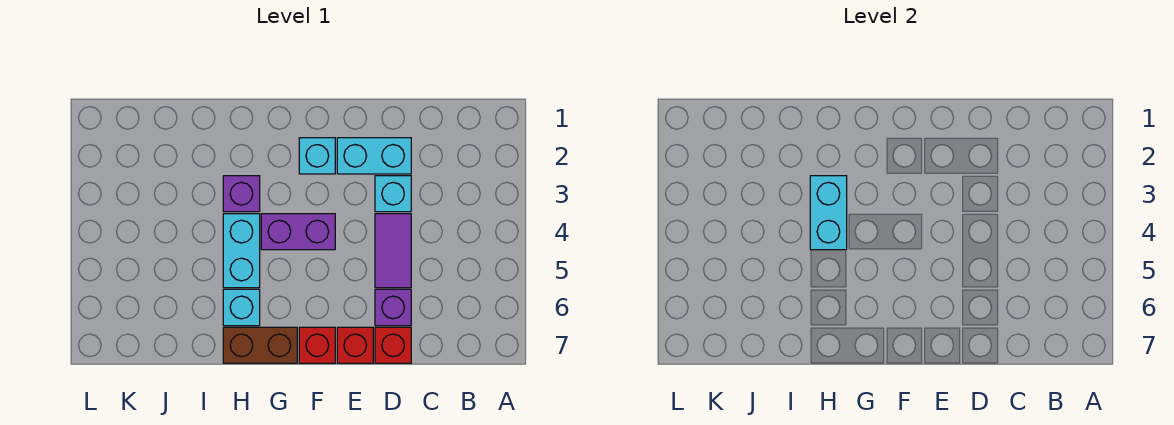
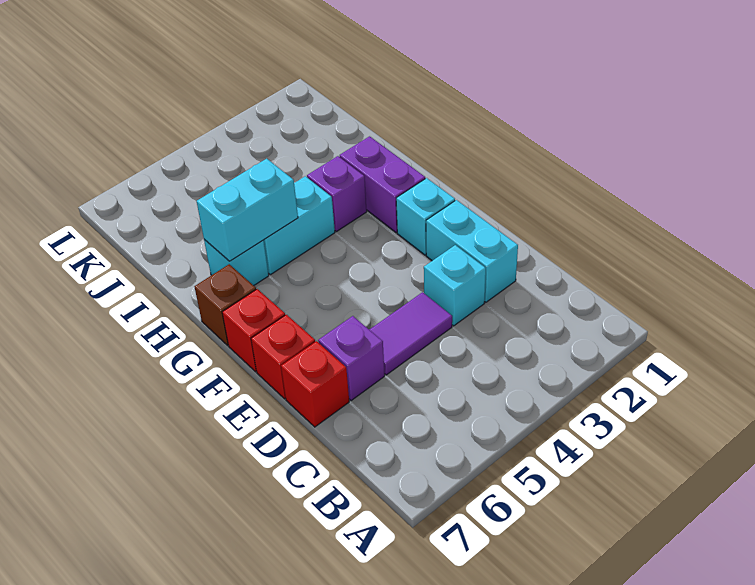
purple brick F4:G4 level 1 -> purple brick G2:H2 level 1
brown brick G7:H7 level 1 -> brown brick G7 level 1
cyan brick H3:H4 level 2 -> cyan brick H5:H6 level 2

